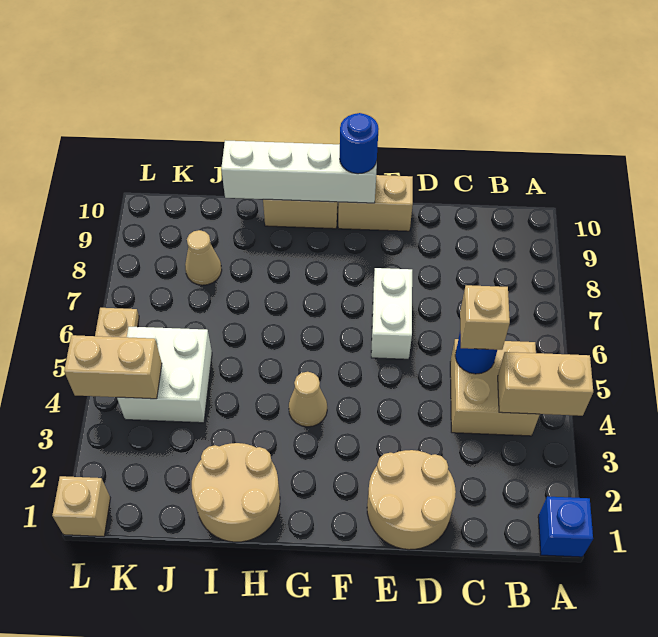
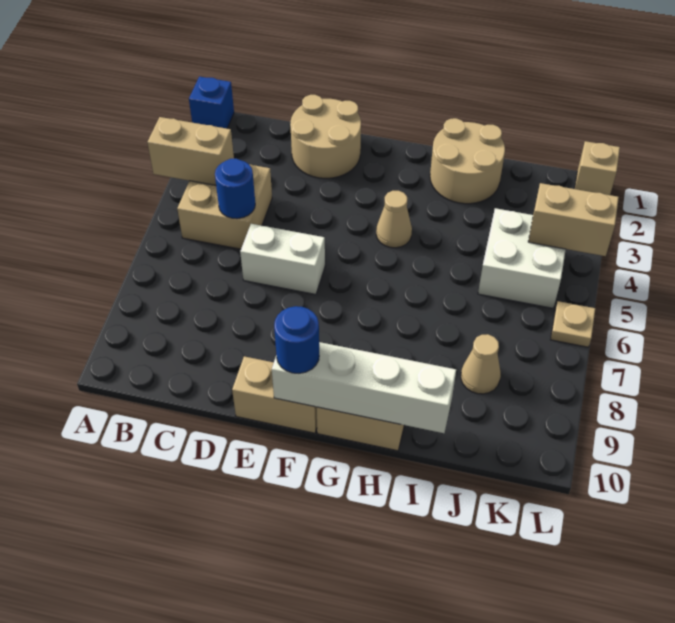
tan brick C5 level 3 -> none
white brick E6:E7 level 1 -> white brick D6:E6 level 1

